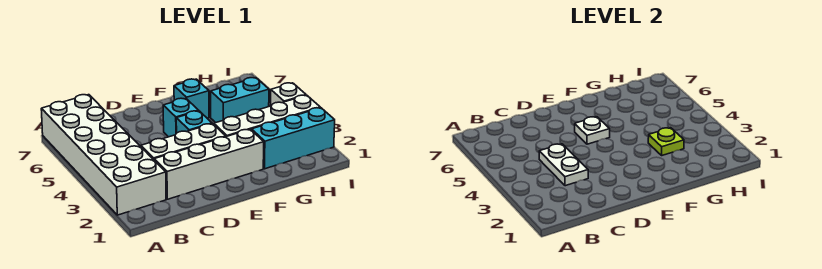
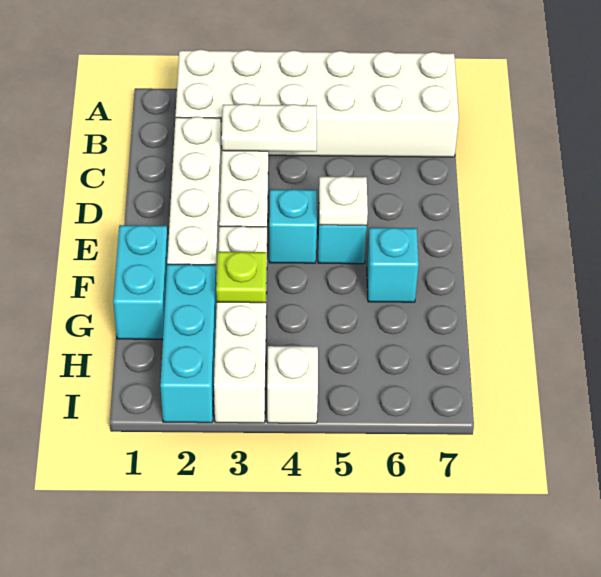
cyan brick G5:H5 level 1 -> cyan brick F1:G1 level 1

